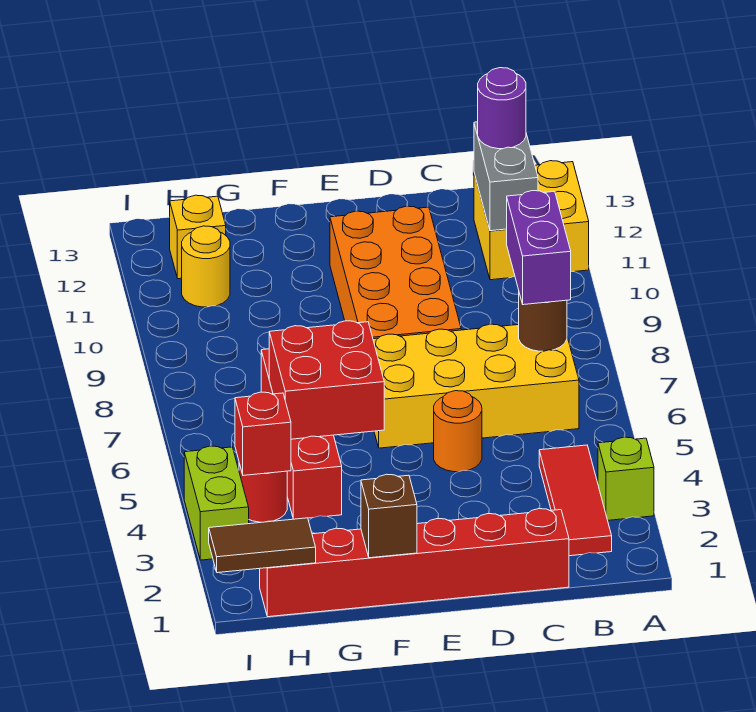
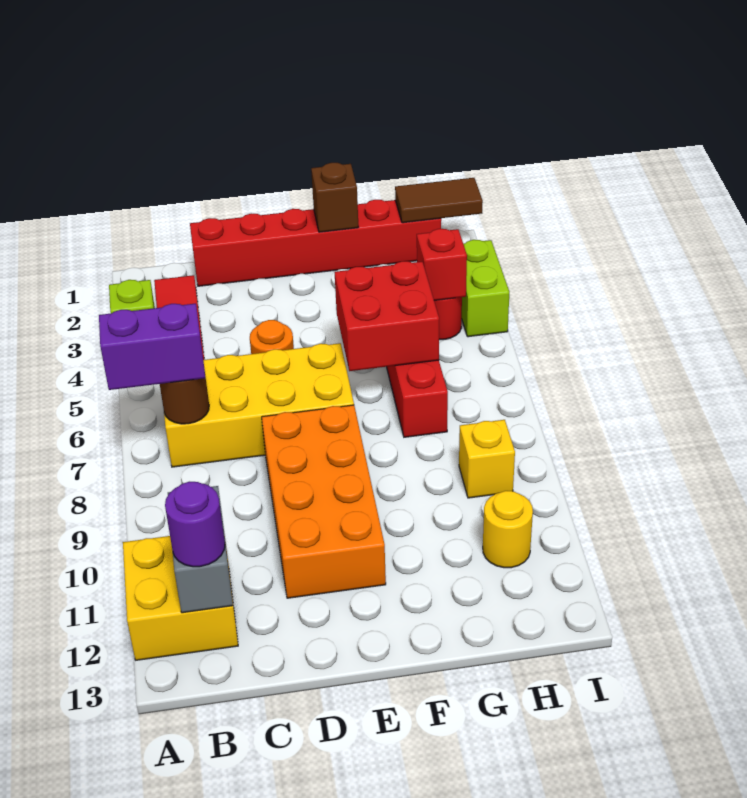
purple brick B7:B8 level 3 -> purple brick A7:B7 level 3
yellow brick H12 level 1 -> yellow brick H9 level 1

